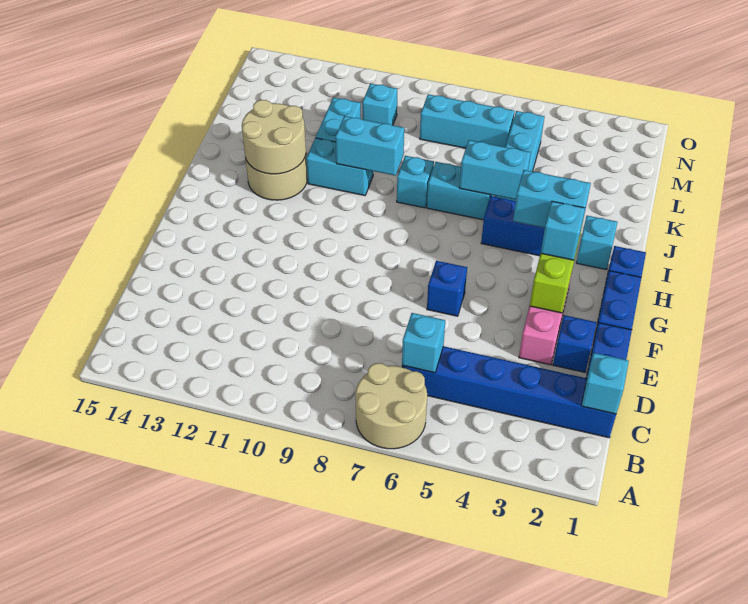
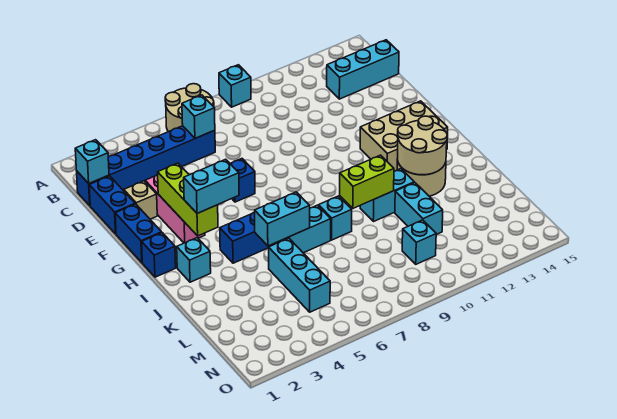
blue brick E2 level 1 -> tan brick E2 level 1
cyan brick G3 level 3 -> cyan brick A9 level 1
none -> tan brick G12:H14 level 1
cyan brick J9:J10 level 2 -> lime brick J9:J10 level 2
cyan brick M6:M8 level 1 -> cyan brick C13:C15 level 1

